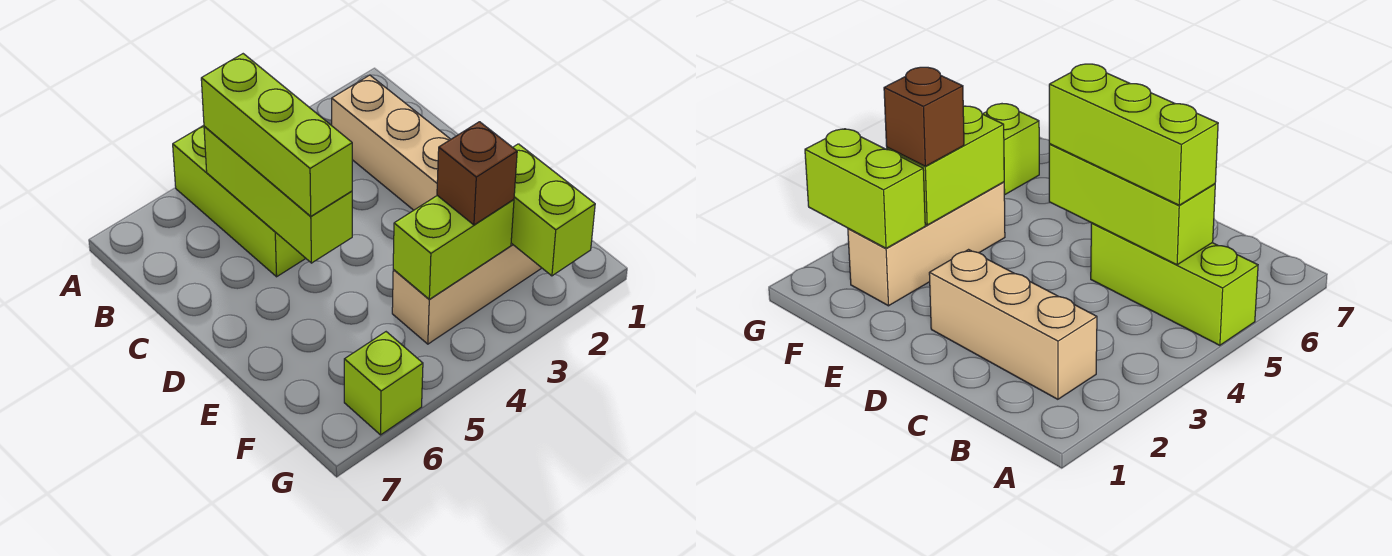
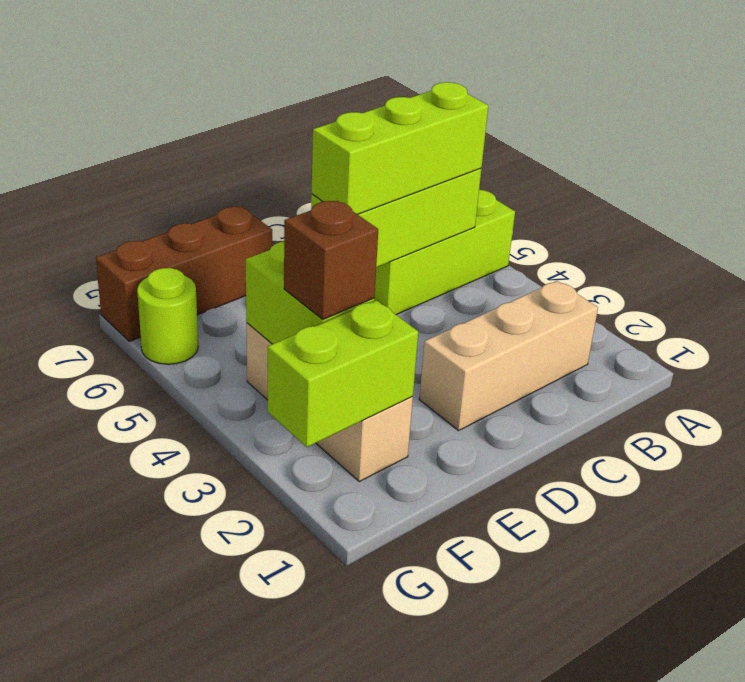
none -> brown brick E7:G7 level 1
lime brick G6 level 1 -> lime round brick G6 level 1

